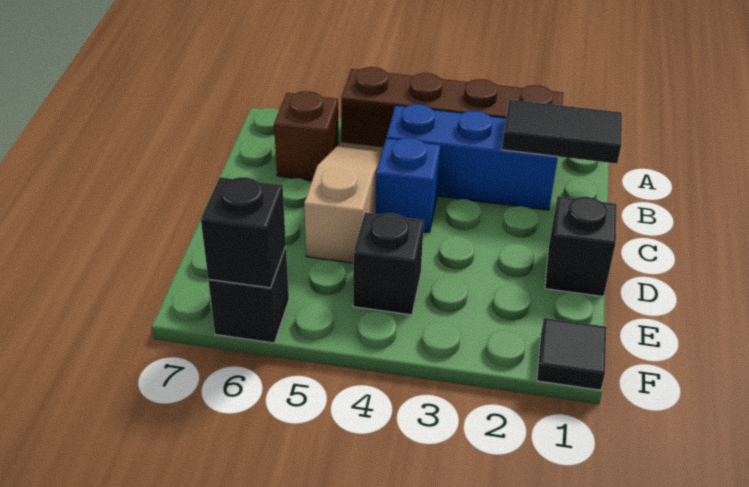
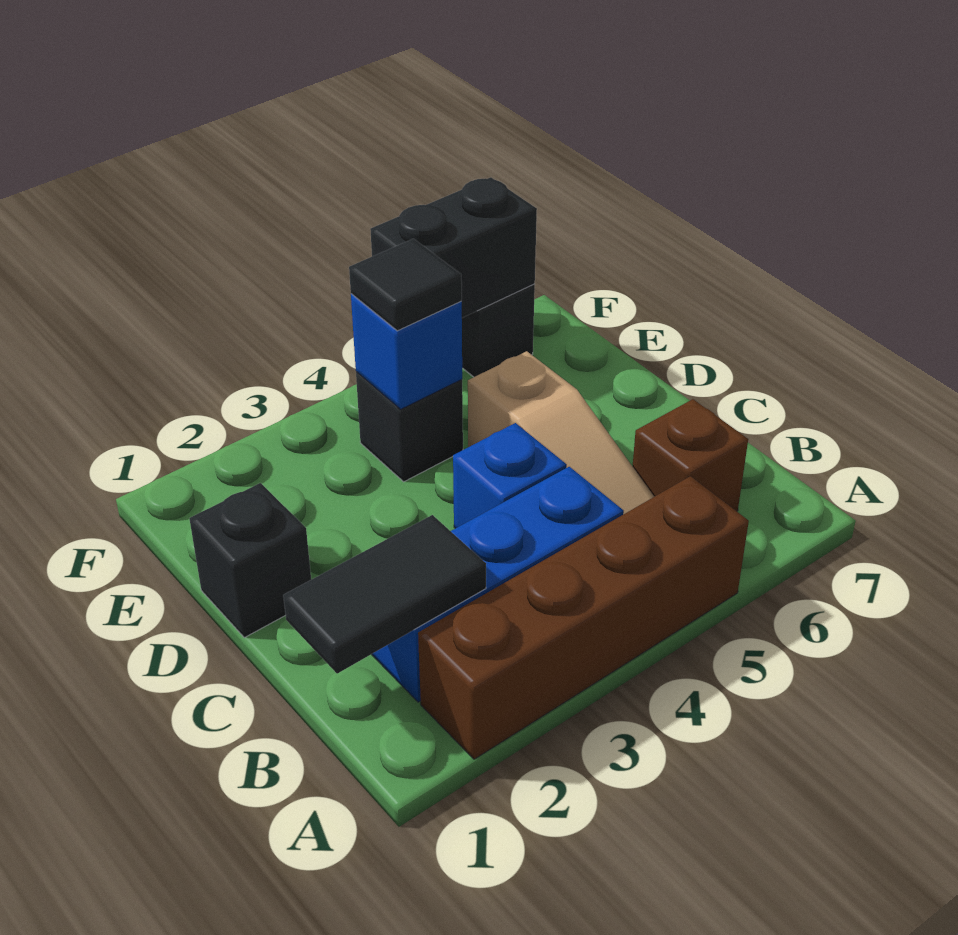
none -> blue brick E4 level 2
black tile F1 level 1 -> black tile E4 level 3
black brick F6 level 2 -> black brick F5:F6 level 2

